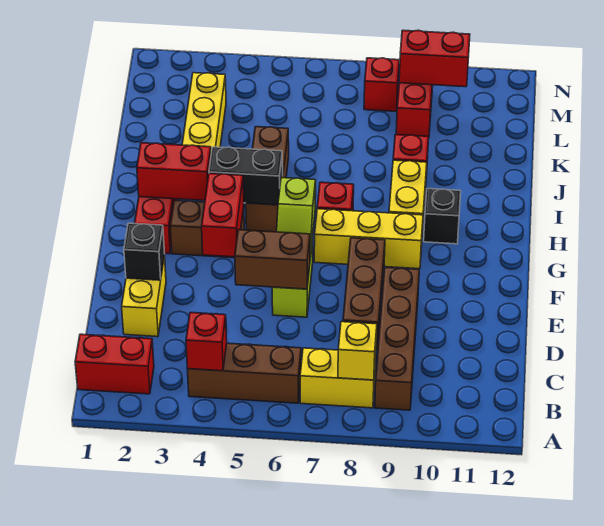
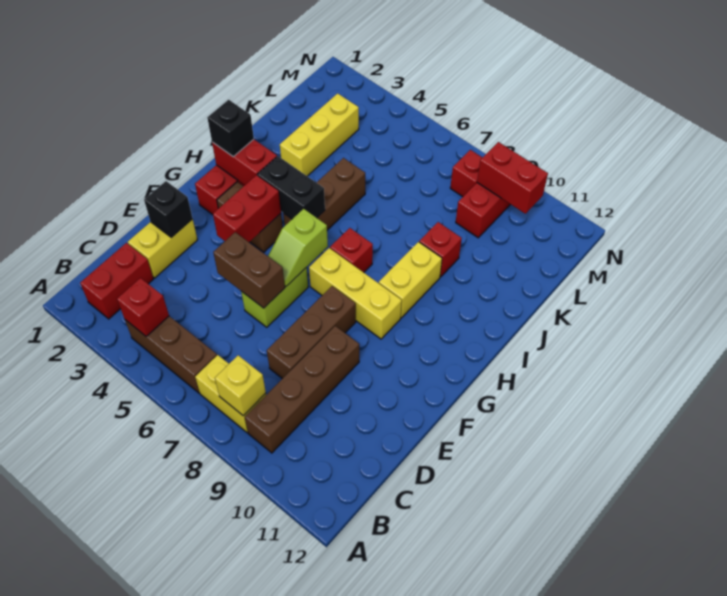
red brick B1:B2 level 1 -> red brick B2:C2 level 1
black brick H10 level 1 -> black brick H2 level 3

